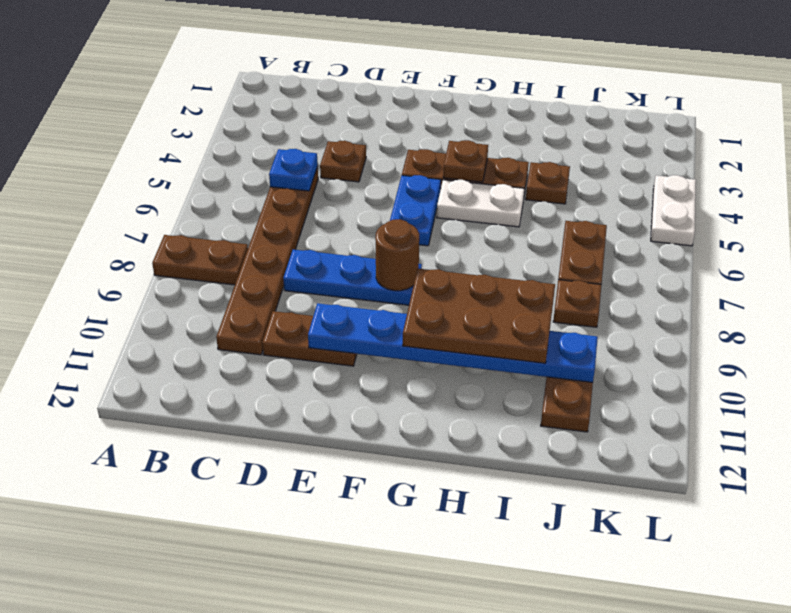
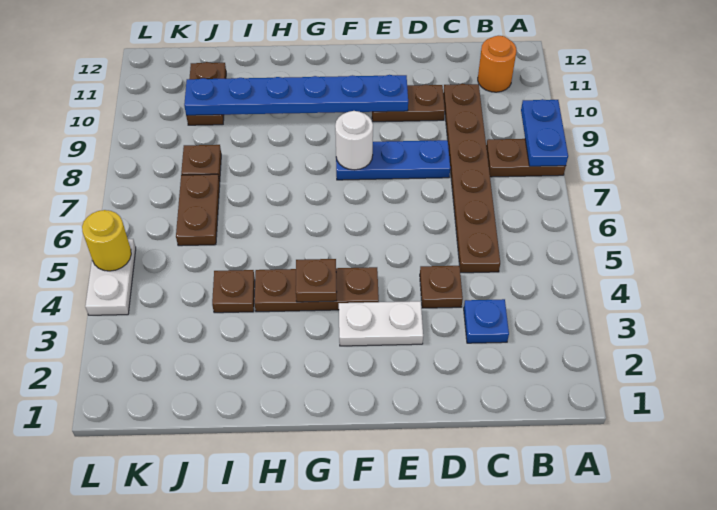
none -> orange round brick B11 level 1
blue plate C5 level 2 -> blue plate C3 level 1
blue plate F5:F6 level 1 -> blue plate A8:A9 level 2
brown round brick F8 level 2 -> white round brick F8 level 2
white plate G5:H5 level 1 -> white plate E3:F3 level 1
brown plate G9:I10 level 3 -> none
none -> yellow round brick L5 level 2

